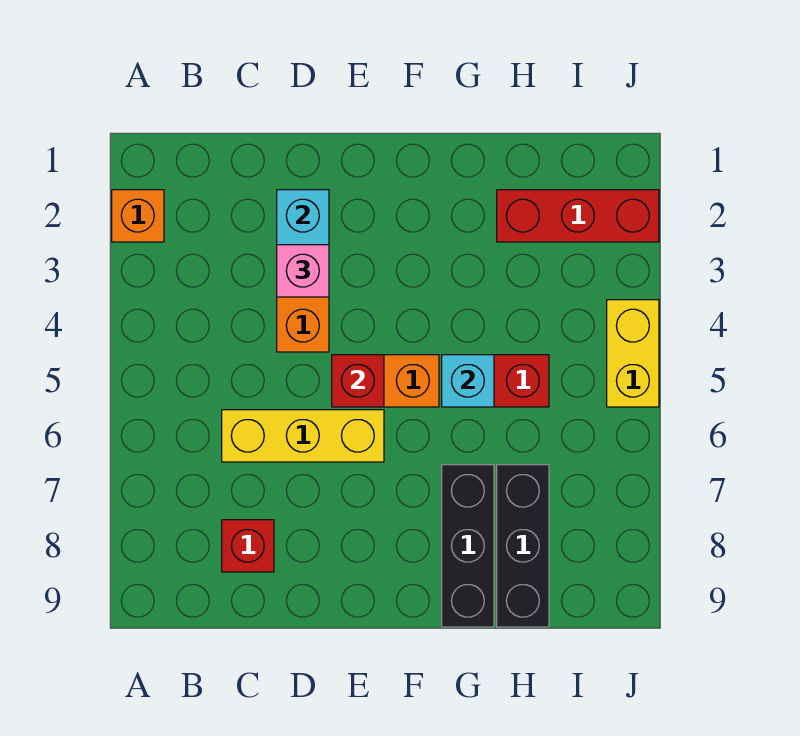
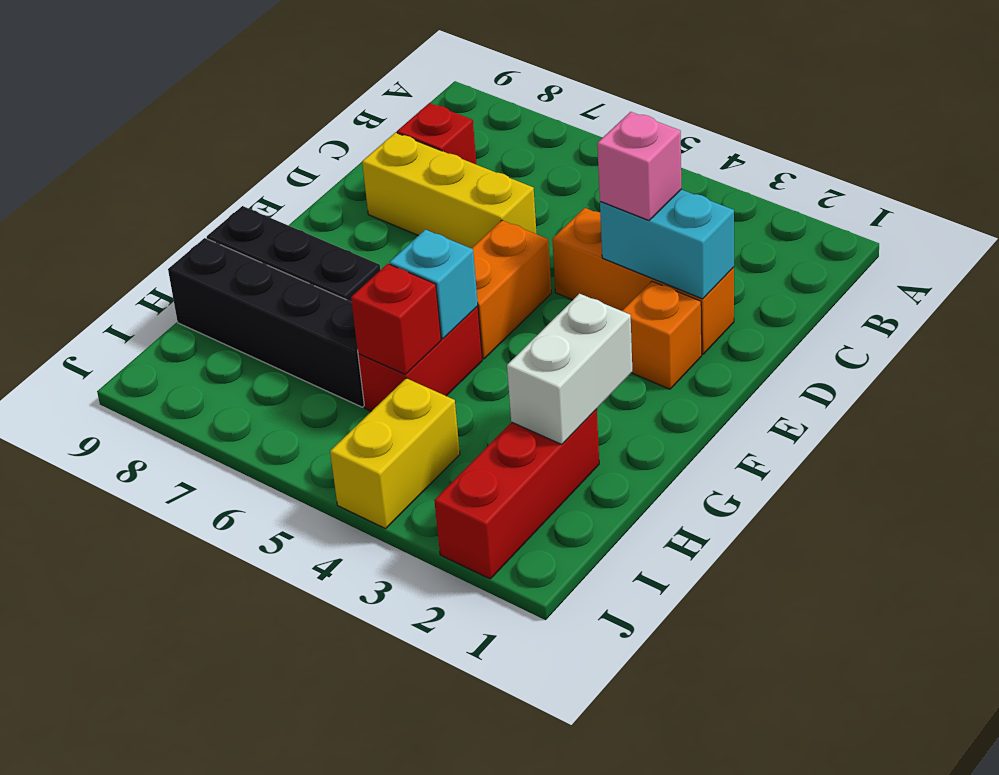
orange brick A2 level 1 -> orange brick E2 level 1
yellow brick C6:E6 level 1 -> yellow brick D6:D8 level 1
red brick E5 level 2 -> red brick H5 level 2
none -> white brick G2:H2 level 2
black brick H7:H9 level 1 -> black brick H6:H9 level 1
yellow brick J4:J5 level 1 -> yellow brick I4:J4 level 1

